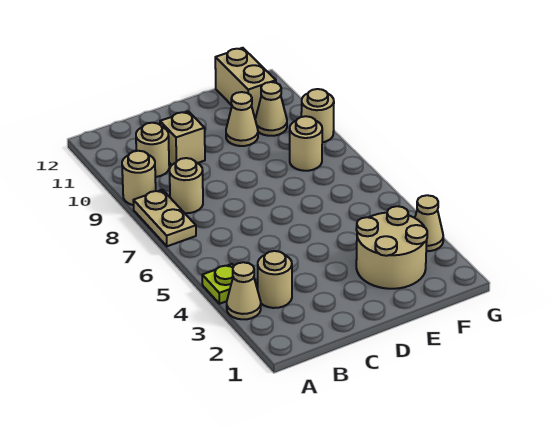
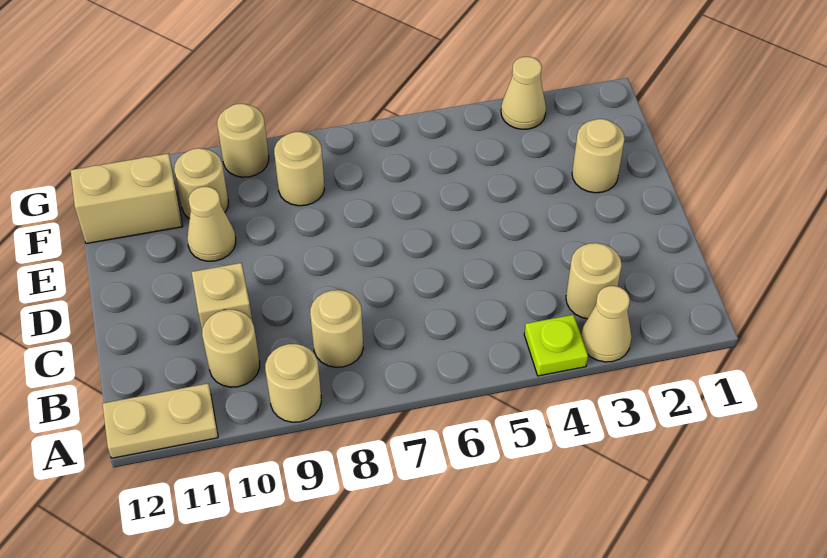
tan plate A7:A8 level 1 -> tan plate A11:A12 level 1
tan round brick E2:F3 level 1 -> tan round brick E2 level 1
tan cone F10 level 1 -> tan round brick F10 level 1

